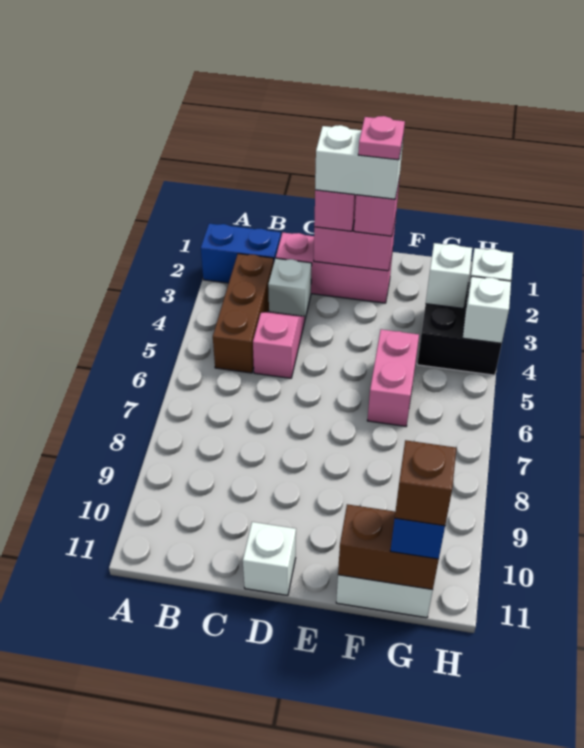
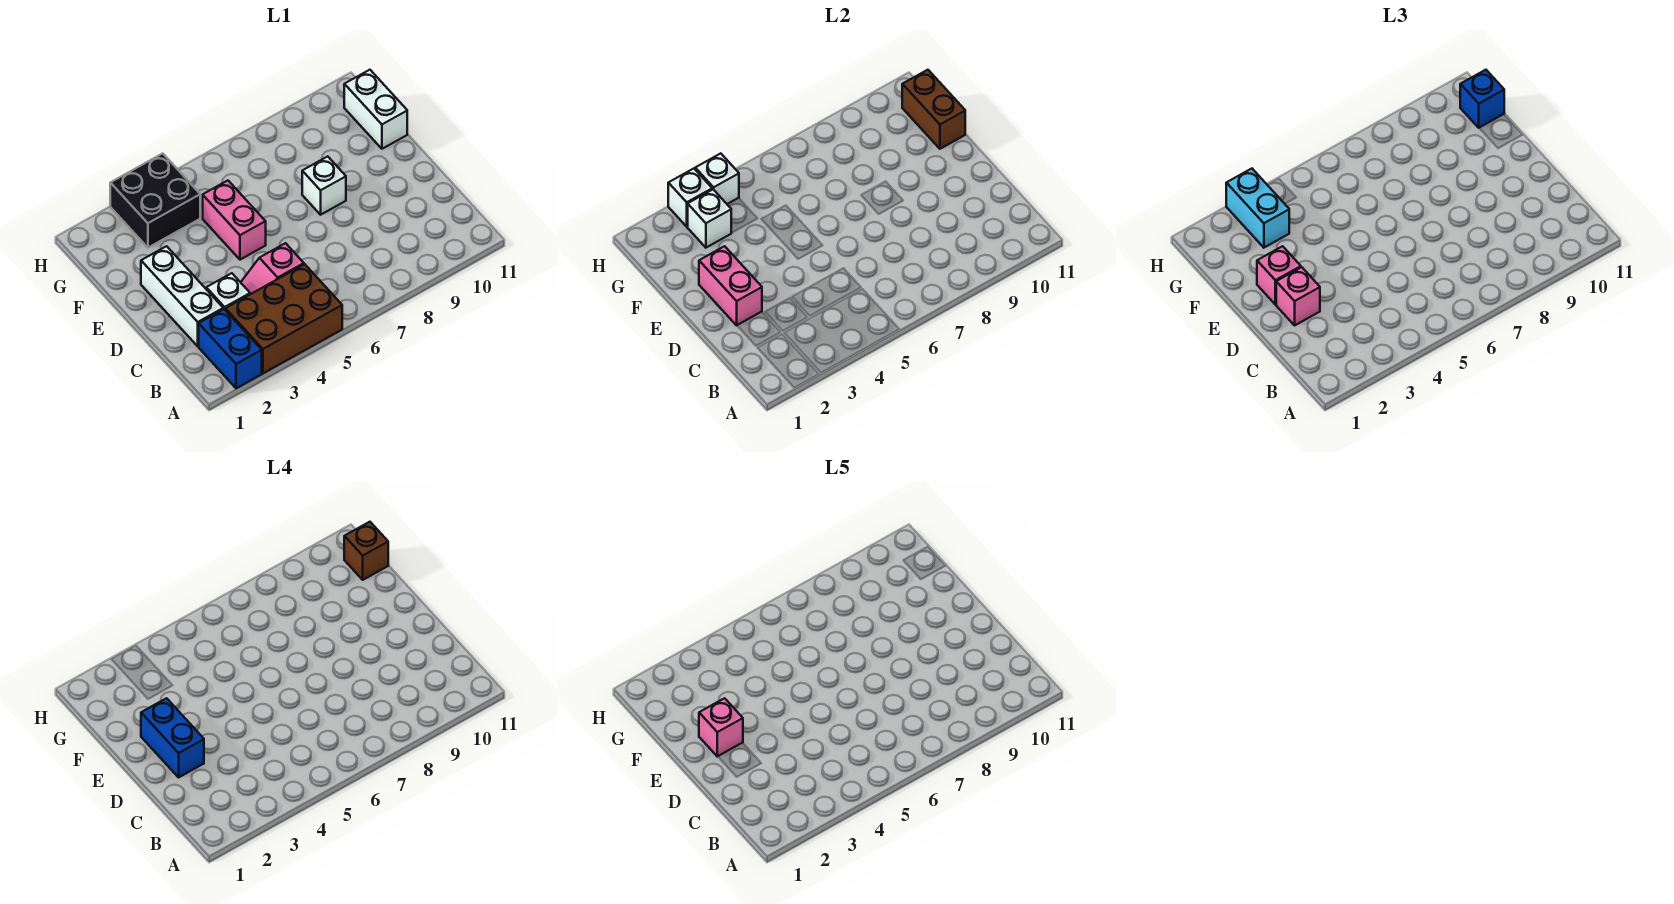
brown brick B3:B5 level 1 -> brown brick A3:B5 level 1
pink brick C2:E2 level 1 -> white brick C2:E2 level 1
white brick D2:E2 level 4 -> blue brick D2:E2 level 4
white brick D11 level 1 -> white brick E8 level 1
pink plate E2 level 5 -> pink brick E2 level 5
pink brick F5:F6 level 1 -> pink brick E5:F5 level 1
none -> cyan brick G3:H3 level 3

